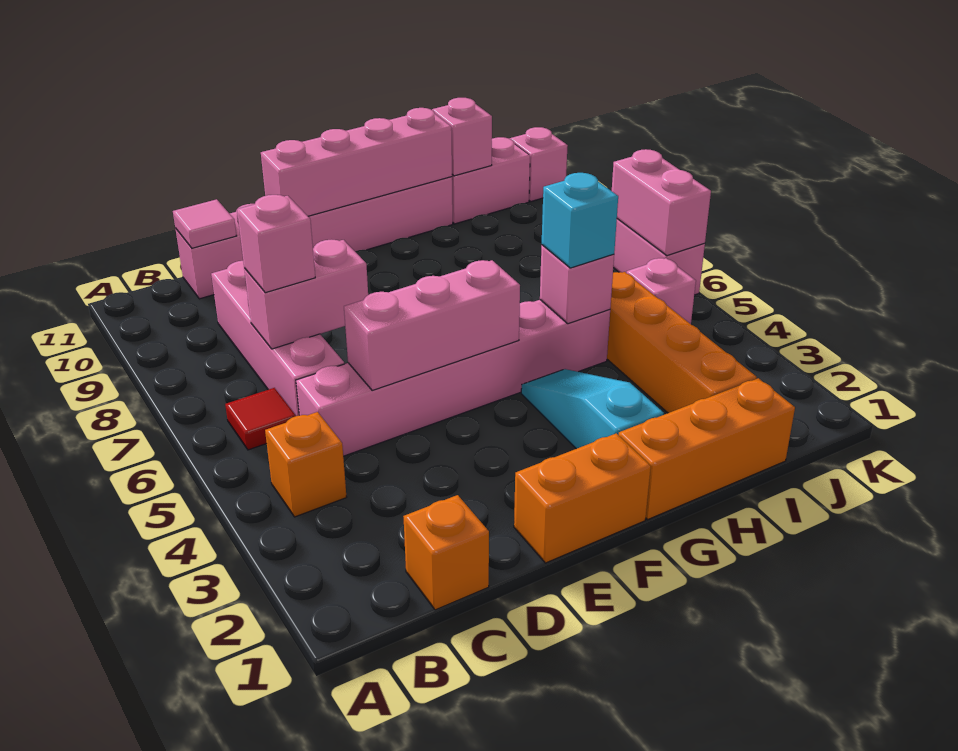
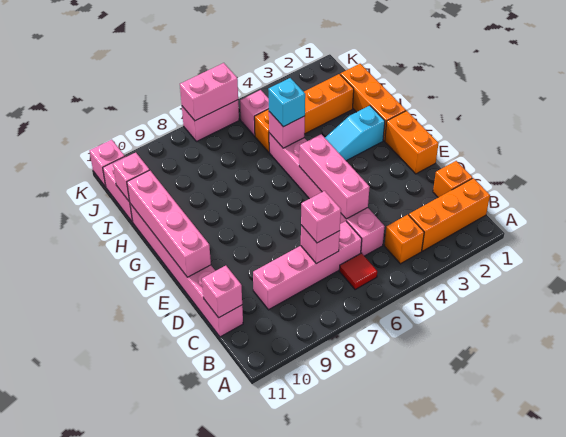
none -> orange brick B1:B3 level 1
pink brick C7:D7 level 2 -> pink brick C7 level 2
pink tile C11 level 2 -> pink brick C11 level 2

